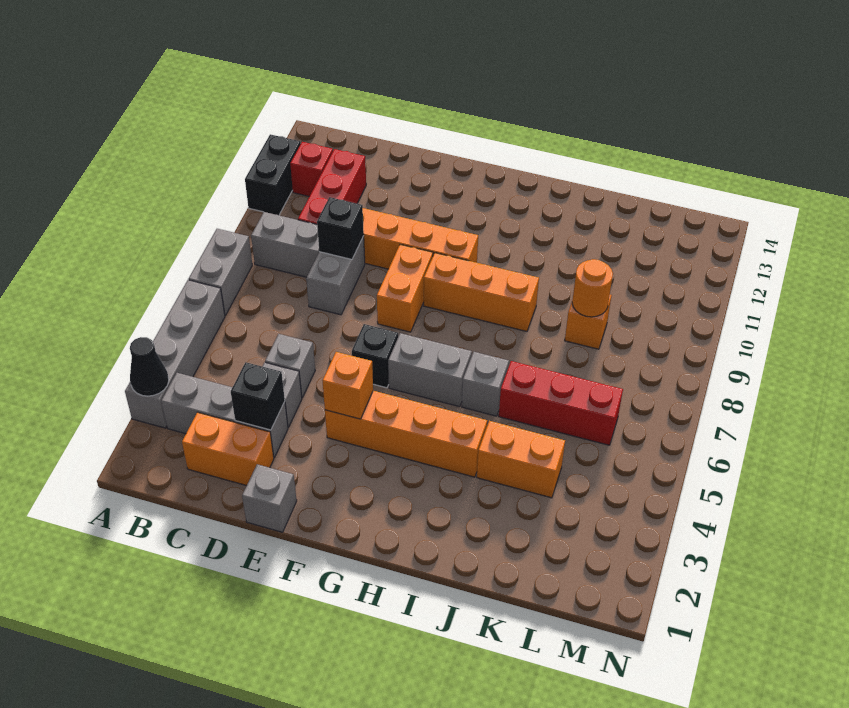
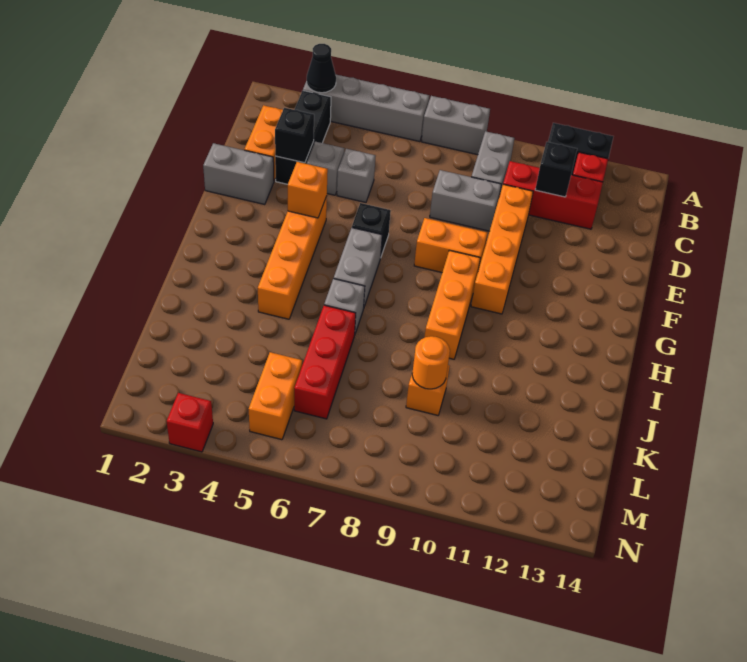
grey brick B3:D3 level 1 -> black brick B3:D3 level 1
black brick D9 level 2 -> black brick C11 level 2
grey brick E1 level 1 -> grey brick E1:E2 level 1
orange brick J4:K4 level 1 -> orange brick L5:M5 level 1
none -> red brick N3 level 1

